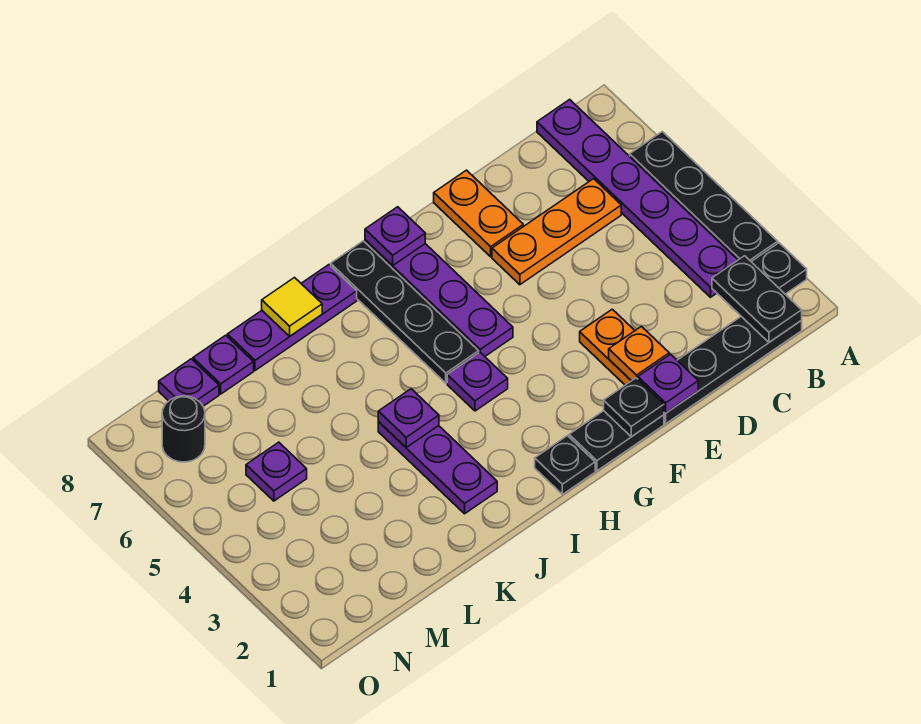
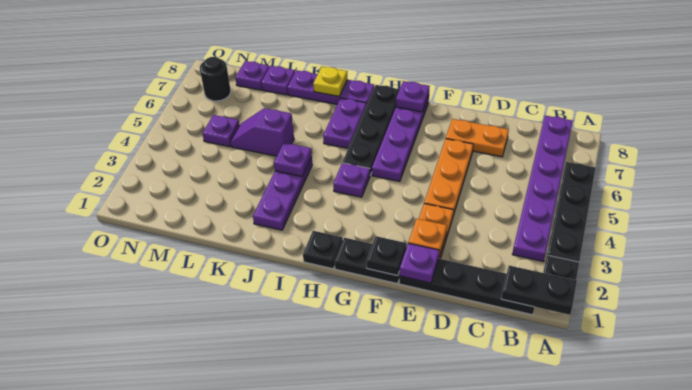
black plate B1:B2 level 2 -> black plate A1:B1 level 2
orange plate C6:E6 level 1 -> orange plate E4:E6 level 1
orange plate E7:E8 level 1 -> orange plate D7:E7 level 1
none -> purple plate I6:I7 level 1
yellow tile J8 level 2 -> yellow plate J8 level 2
none -> purple slope K5:L5 level 1 top K

